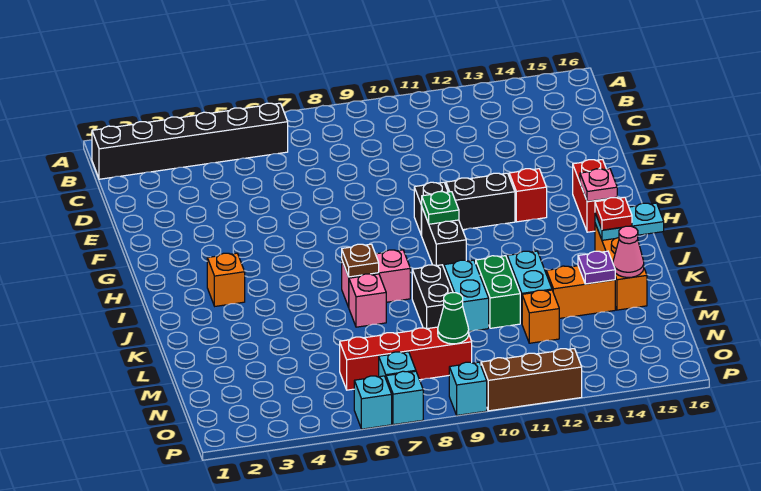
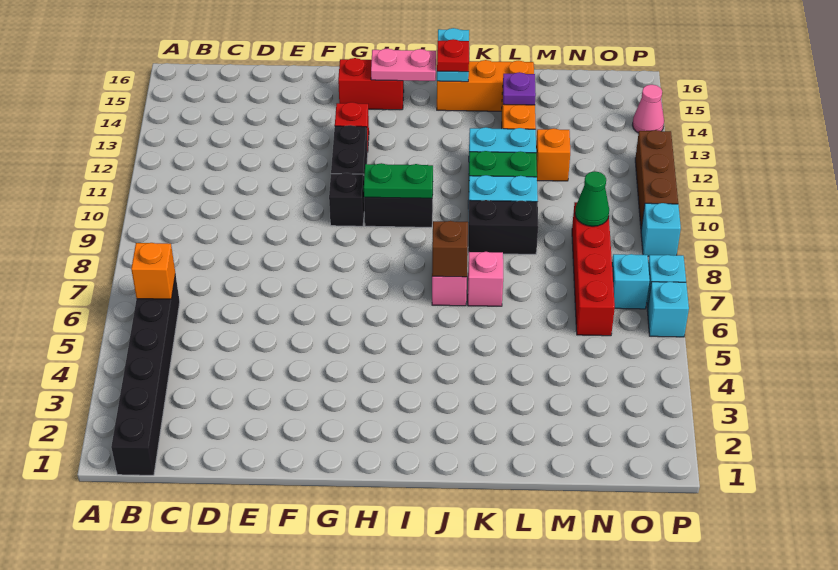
green plate H10 level 2 -> green plate H10:I10 level 2
pink plate H15 level 2 -> pink plate H15:I15 level 2
orange brick I3 level 1 -> orange brick B6 level 2
brown plate J7 level 2 -> brown brick J7 level 2
pink cone L15 level 2 -> pink cone P14 level 1

